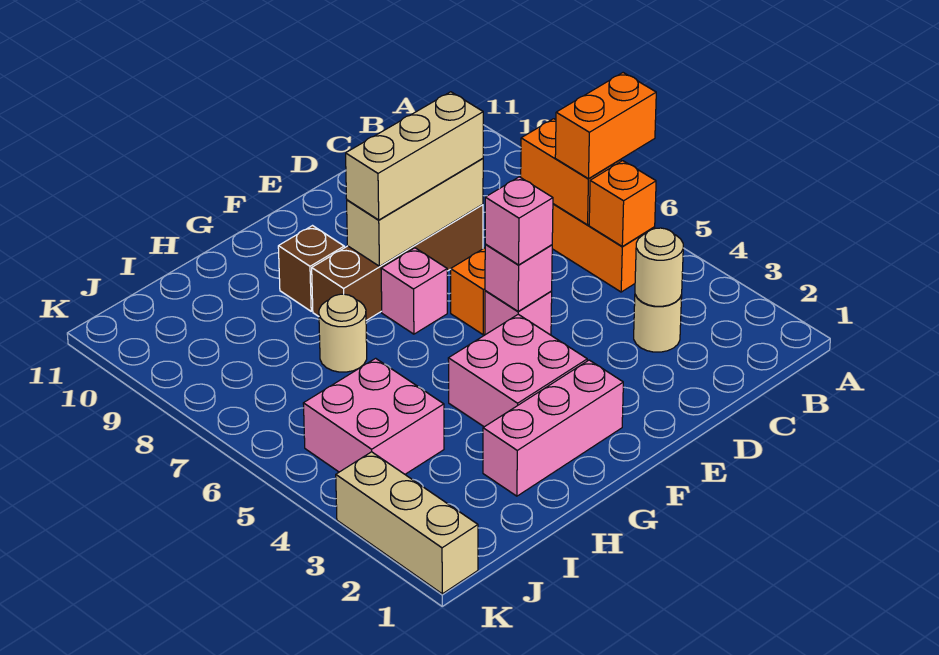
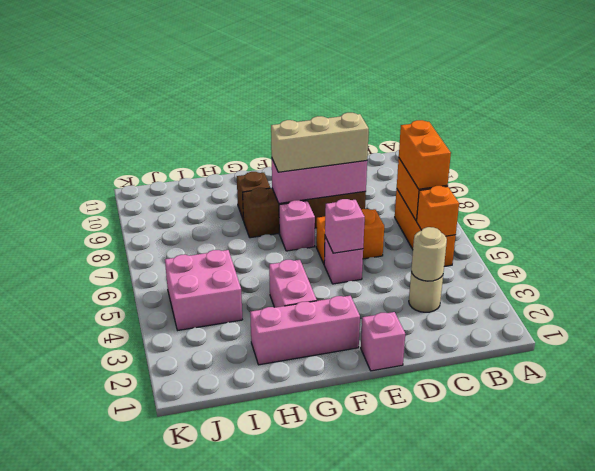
orange brick A6:B6 level 3 -> orange brick B6:B7 level 3
tan brick D8:F8 level 2 -> pink brick D8:F8 level 2
pink brick E5 level 3 -> pink brick E1 level 1
pink brick F3:G4 level 1 -> pink brick G3:G4 level 1
tan round brick H7 level 1 -> none
tan brick K1:K3 level 1 -> none

